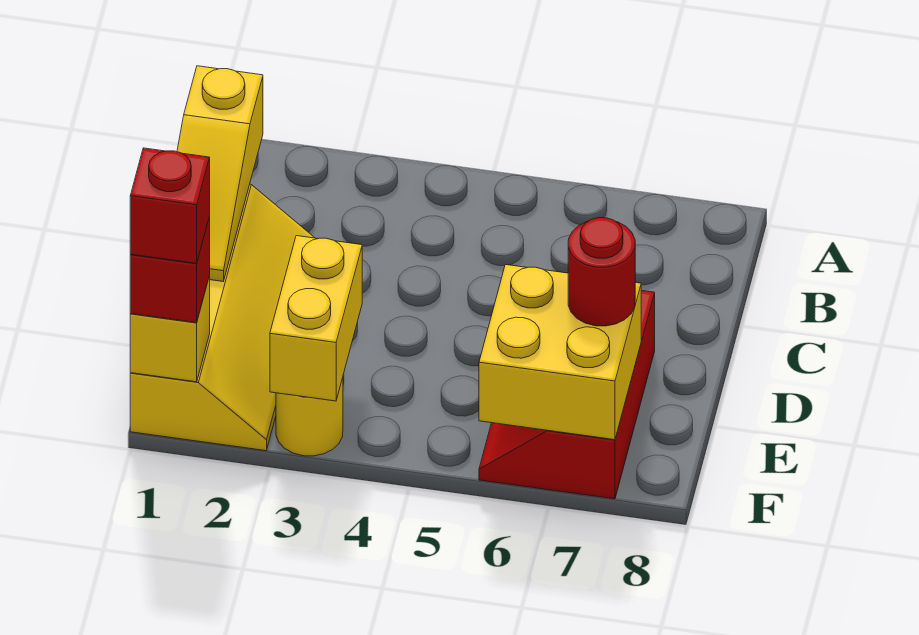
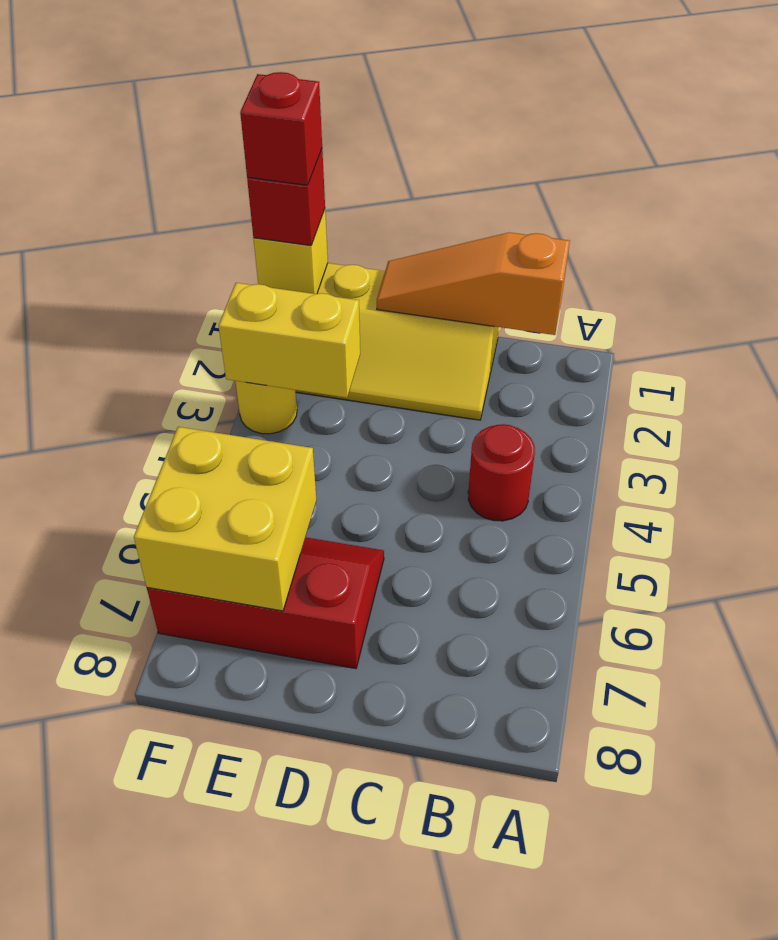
yellow slope B1:D1 level 2 top B -> orange slope B1:D1 level 2 top B
red round brick E7 level 3 -> red round brick B4 level 1

